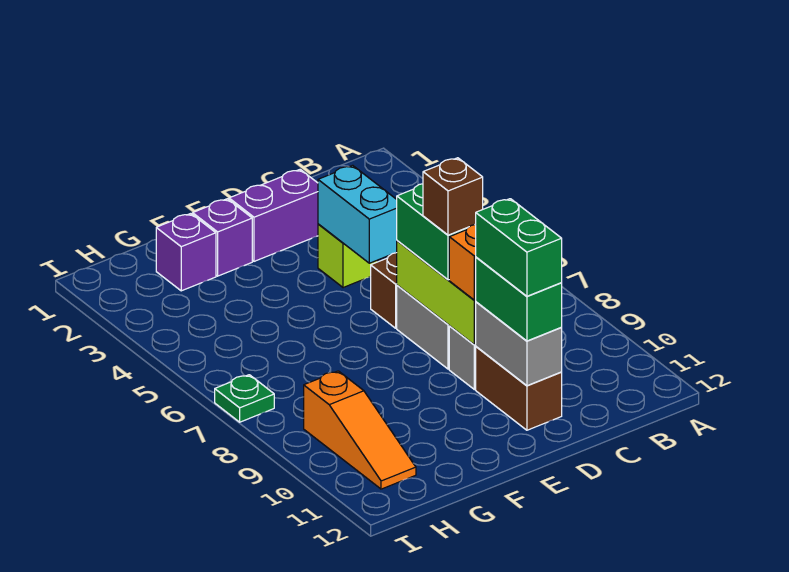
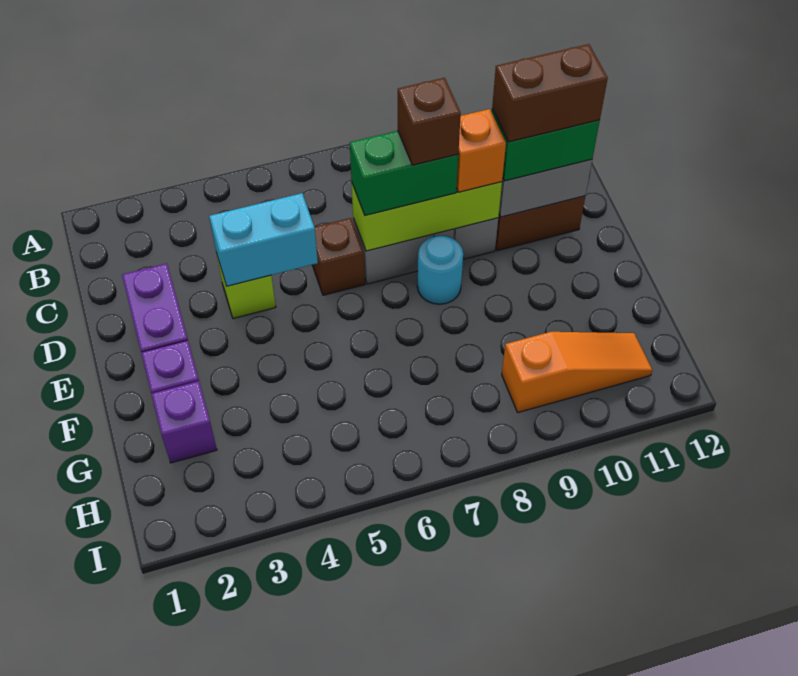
green brick D10:D11 level 4 -> brown brick D10:D11 level 4
none -> cyan round brick E8 level 1
green plate I7 level 1 -> none

